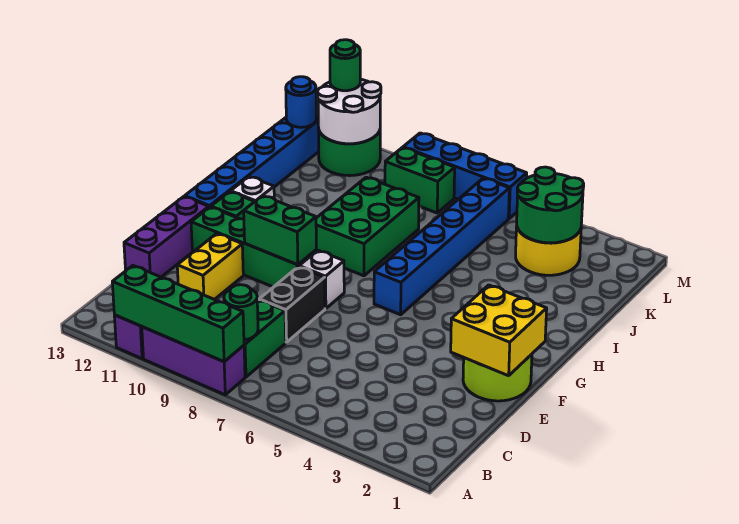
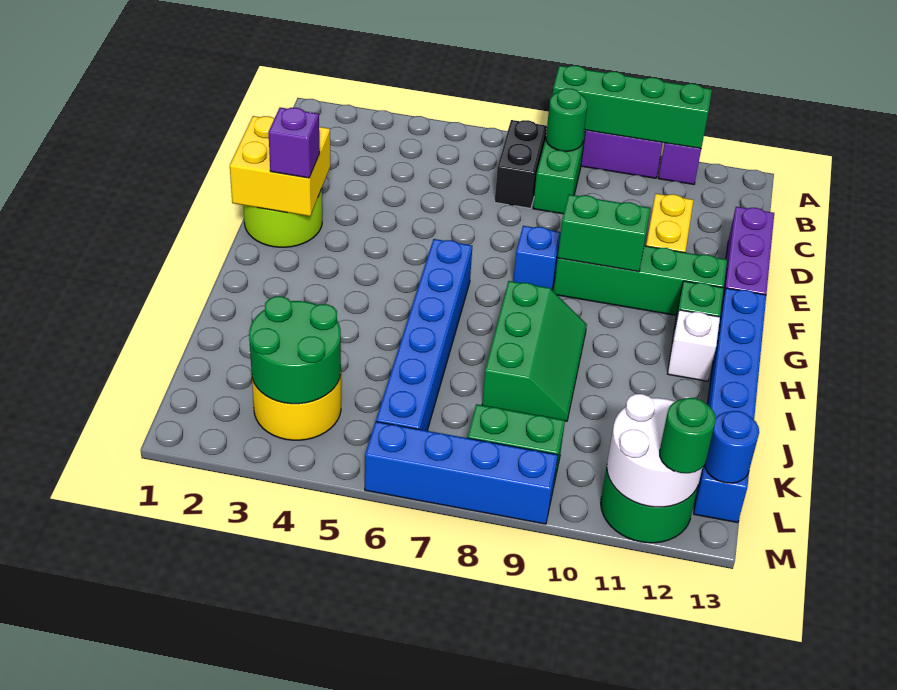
black brick D8:E8 level 1 -> black brick B7:C7 level 1
none -> purple brick F2 level 3
white brick F8 level 1 -> blue brick F8 level 1
green brick H8:J9 level 1 -> green slope H8:J9 level 1 top 8

